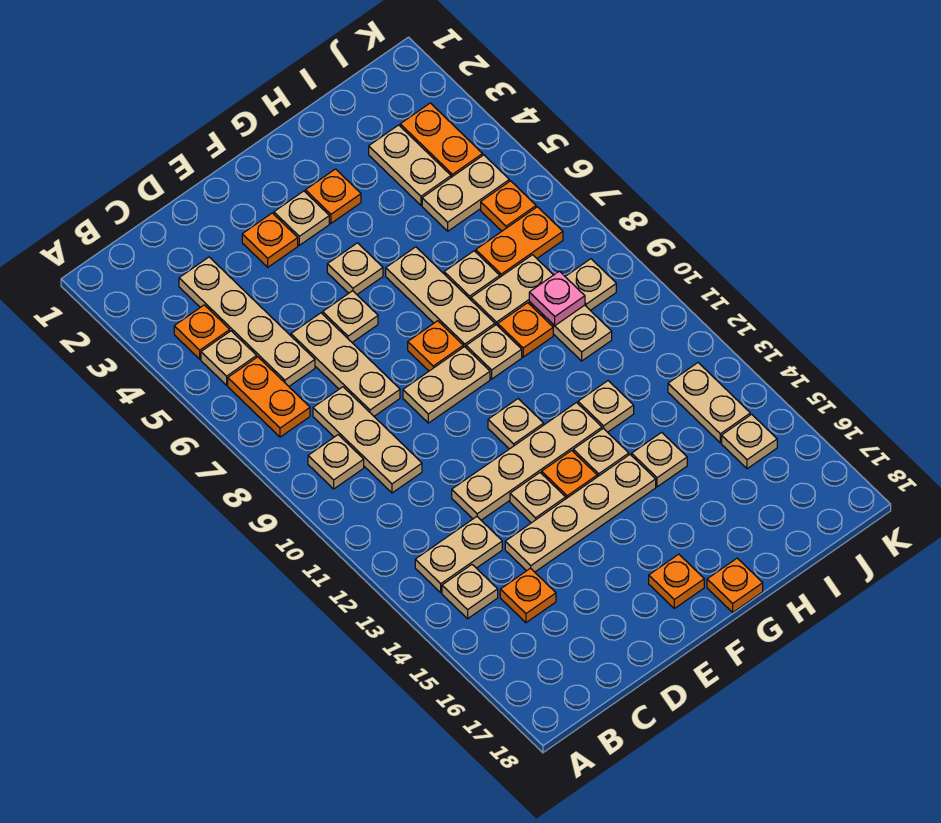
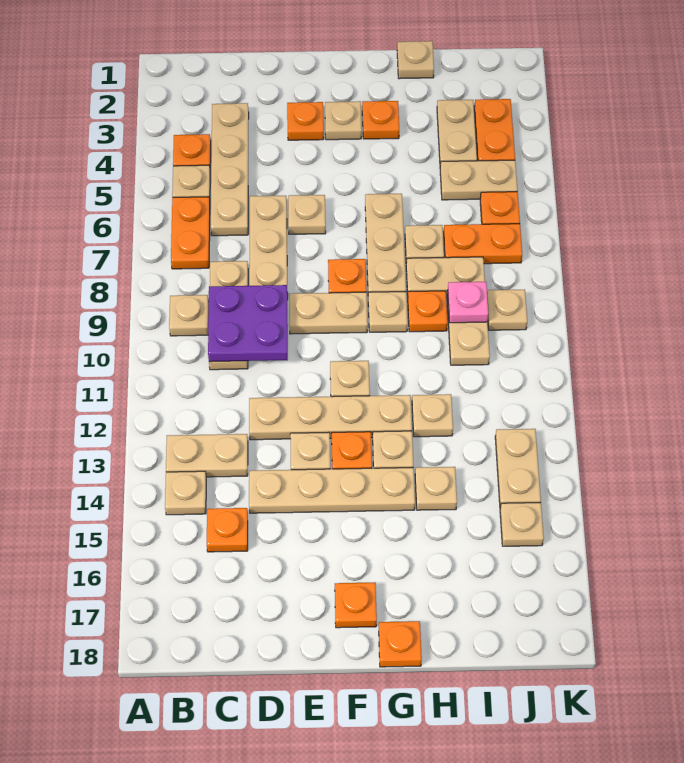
none -> purple plate C9:D10 level 2
tan plate F5 level 1 -> tan plate H1 level 1

